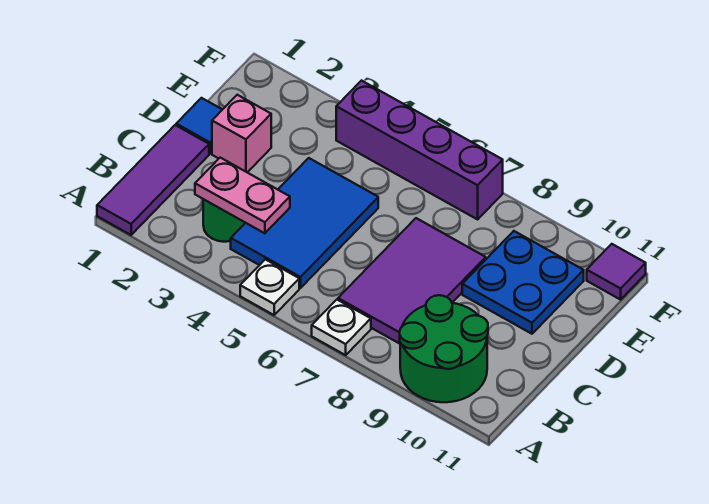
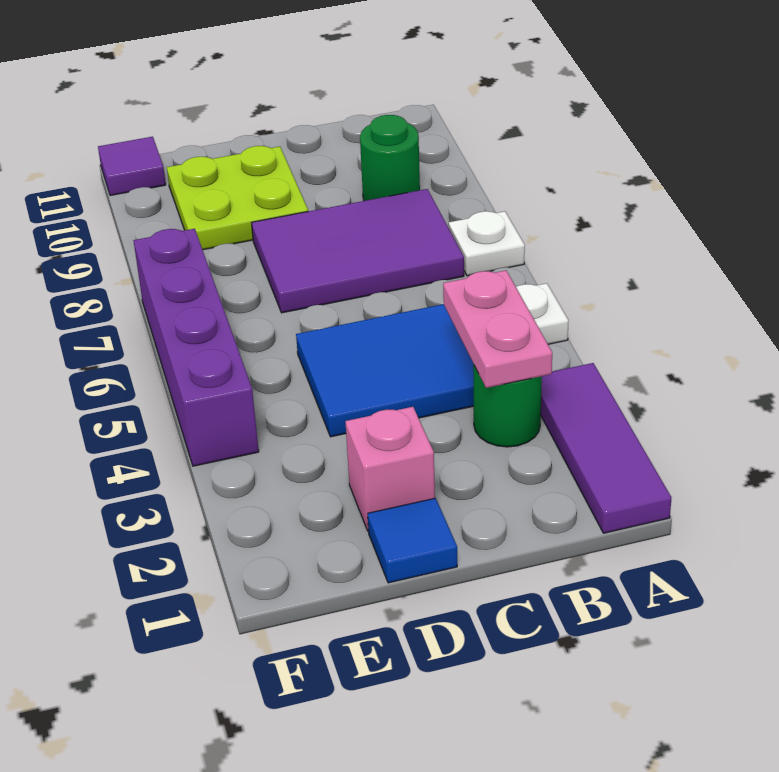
purple tile A1:C1 level 1 -> purple tile A1:A3 level 1
green round brick A9:B10 level 1 -> green round brick B9 level 1
blue plate D9:E10 level 1 -> lime plate D9:E10 level 1

